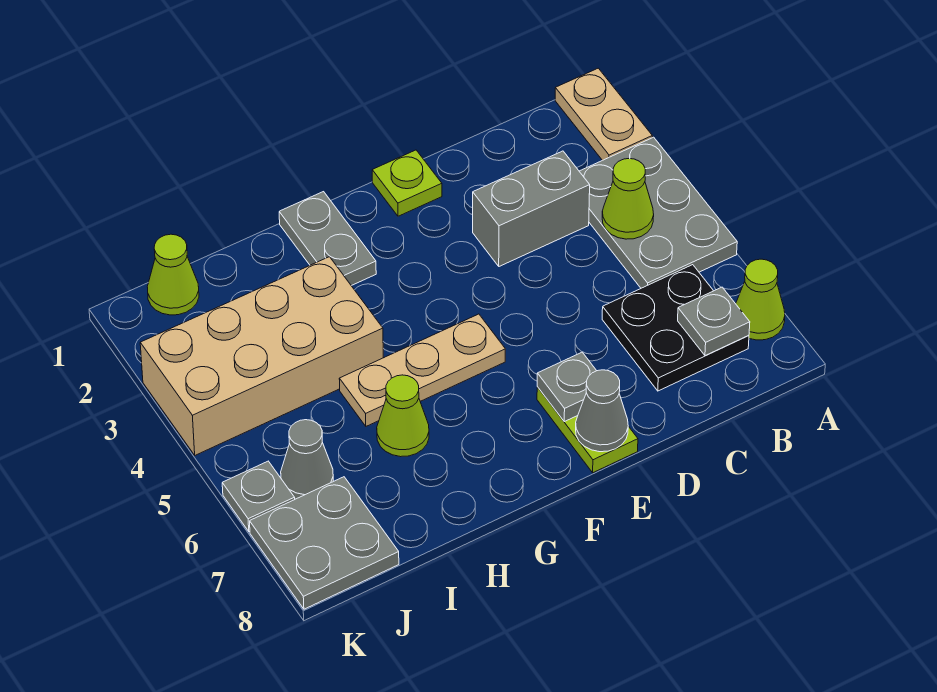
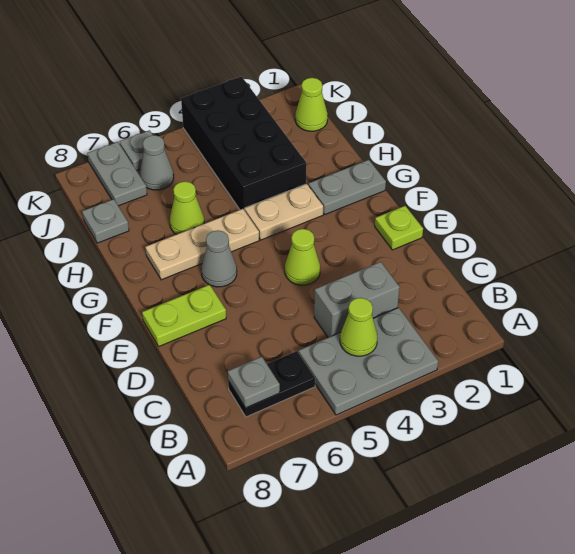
tan plate A1:A2 level 1 -> tan plate G3:G4 level 1
lime cone A7 level 1 -> lime cone E4 level 1
black plate B6:C7 level 1 -> black plate B6:B7 level 1
grey brick C3:D3 level 1 -> grey brick C3:C4 level 1
grey plate E7 level 2 -> grey plate I8 level 1
grey cone E8 level 2 -> grey cone F6 level 1
tan plate F5:H5 level 1 -> tan plate G5:G7 level 1
tan brick H3:K4 level 1 -> black brick H3:K4 level 1
grey plate J7:K8 level 1 -> grey plate J7:K7 level 1

